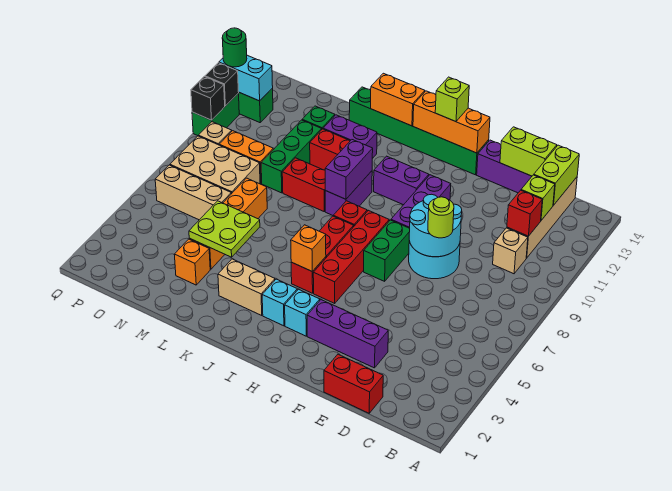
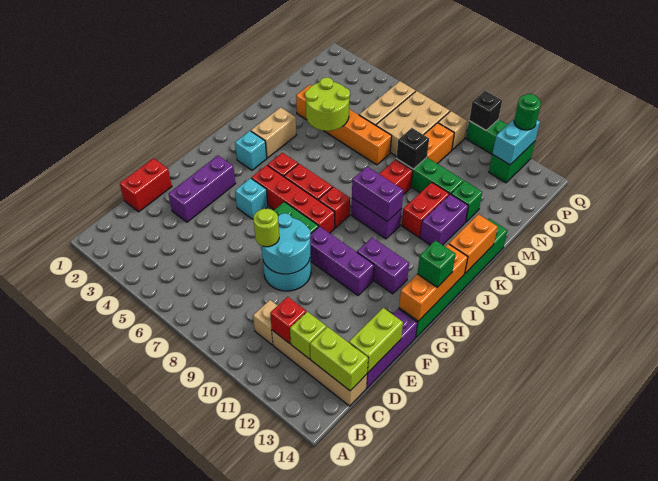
cyan brick H3 level 1 -> cyan brick G5 level 1
purple brick H11:I11 level 1 -> purple brick H11:H12 level 1
lime brick H14 level 3 -> green brick H14 level 3
orange brick I5 level 2 -> none
lime plate L4:M5 level 2 -> lime round brick L4:M5 level 2
black brick Q11 level 2 -> black brick M9 level 2

